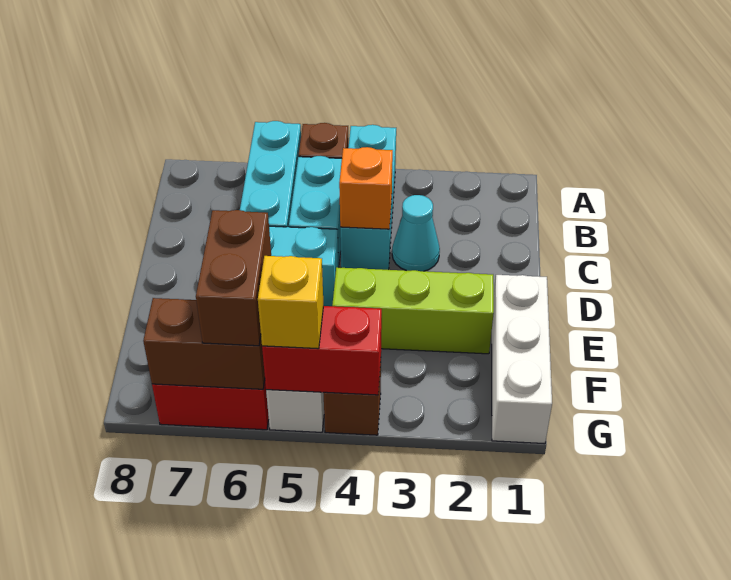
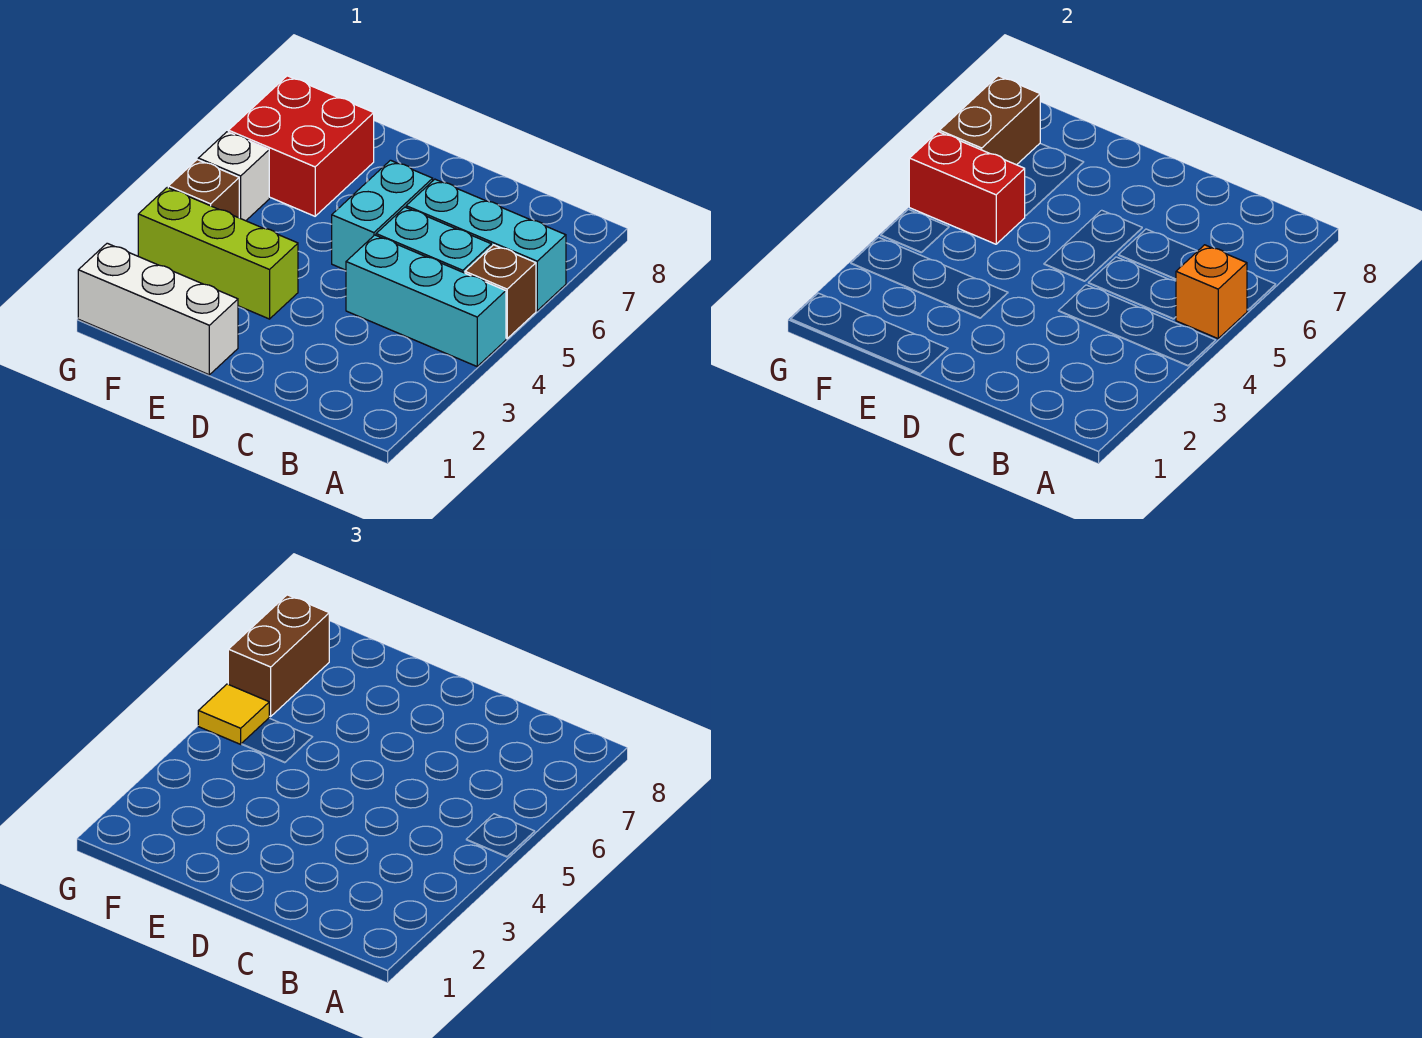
cyan cone C3 level 1 -> none
orange brick C4 level 2 -> orange brick A5 level 2
lime brick E2:E4 level 1 -> lime brick E3:G3 level 1
brown brick F6:G6 level 3 -> brown brick G6:G7 level 3
red brick G4:G5 level 2 -> red brick F5:G5 level 2
yellow brick G5 level 3 -> yellow tile G5 level 3

